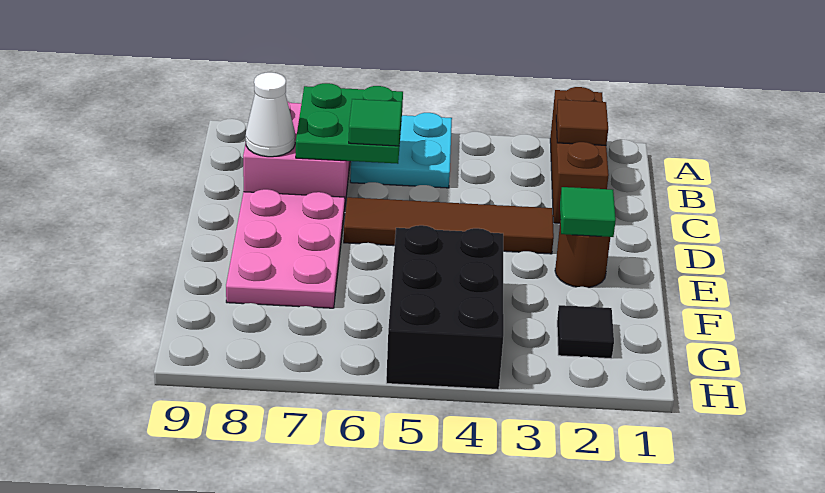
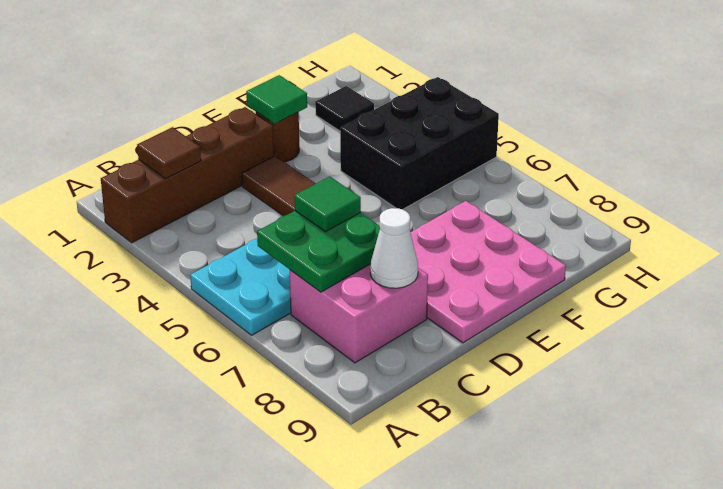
brown brick A2:C2 level 1 -> brown brick A2:D2 level 1
pink plate D7:F8 level 1 -> pink plate D7:F9 level 1

